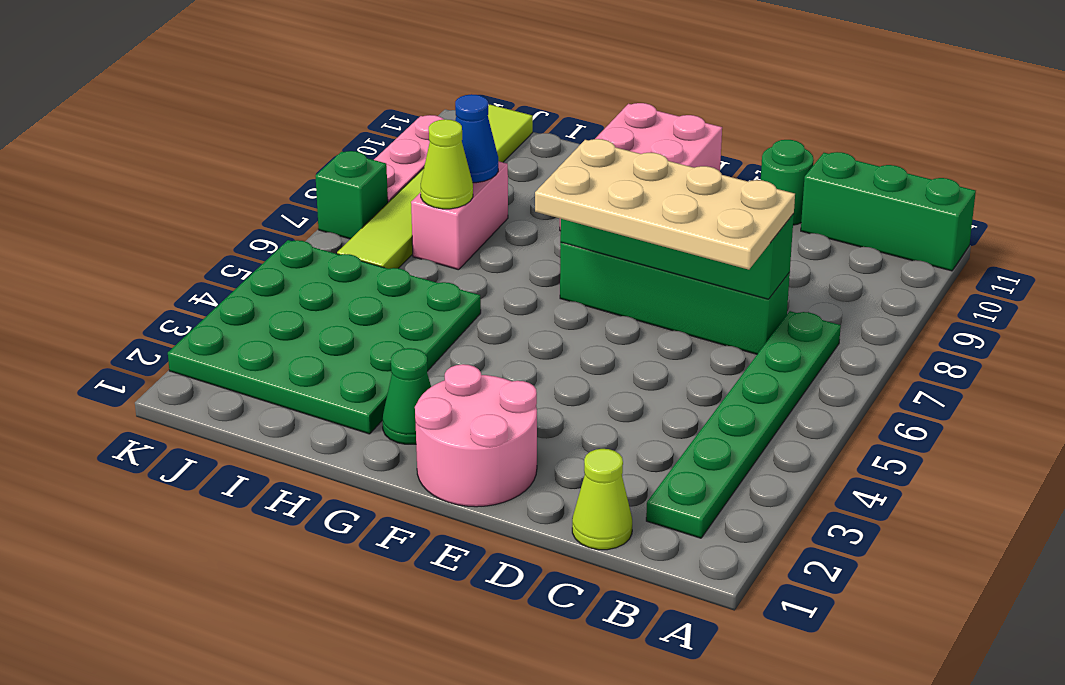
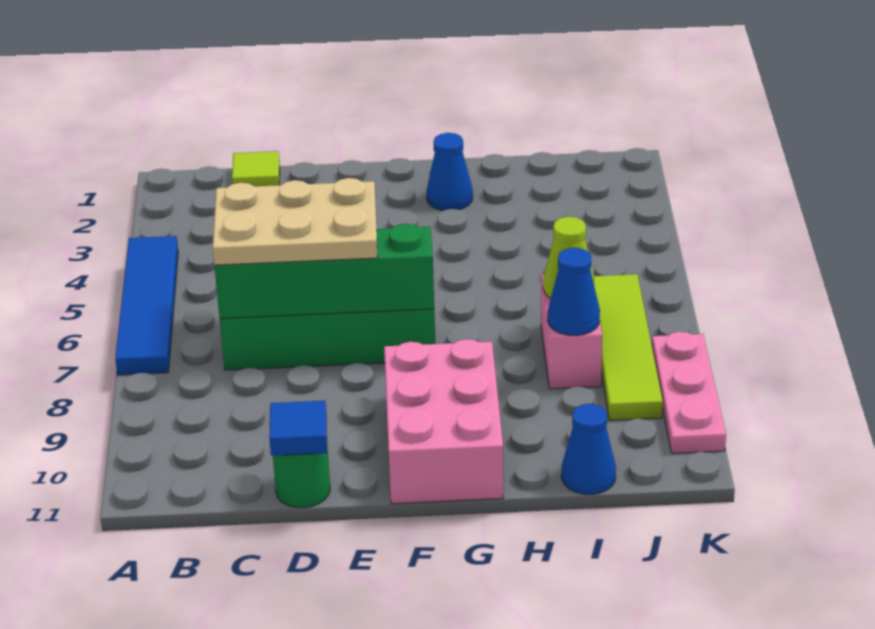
none -> blue tile A4:A7 level 1
green brick A11:C11 level 1 -> none
green plate B2:B7 level 1 -> none
lime cone C1 level 1 -> lime tile C1 level 1
tan plate C6:F7 level 3 -> tan plate C6:E7 level 3
none -> blue tile D11 level 2
pink round brick E1:F2 level 1 -> none
green cone G2 level 1 -> blue cone G2 level 1
green plate H2:K5 level 1 -> none
none -> blue cone I11 level 1
lime tile J6:J11 level 1 -> lime tile J6:J9 level 1
green brick K7 level 1 -> none

